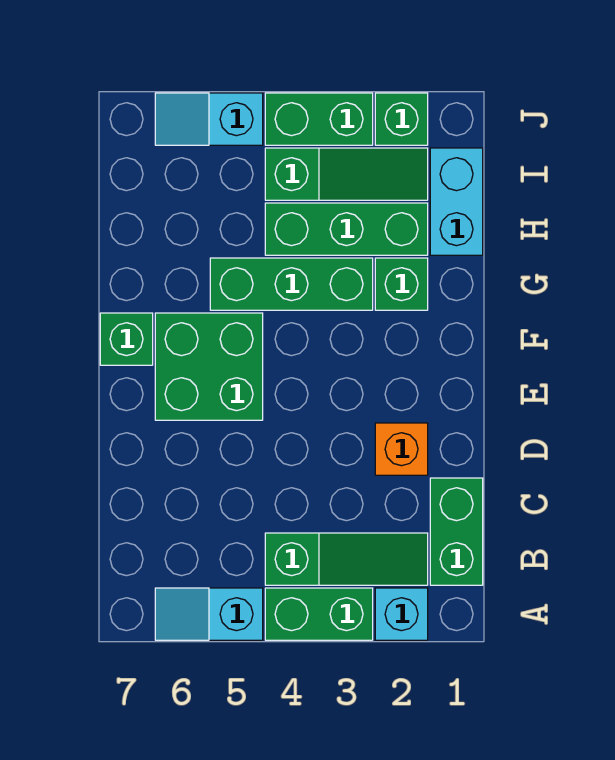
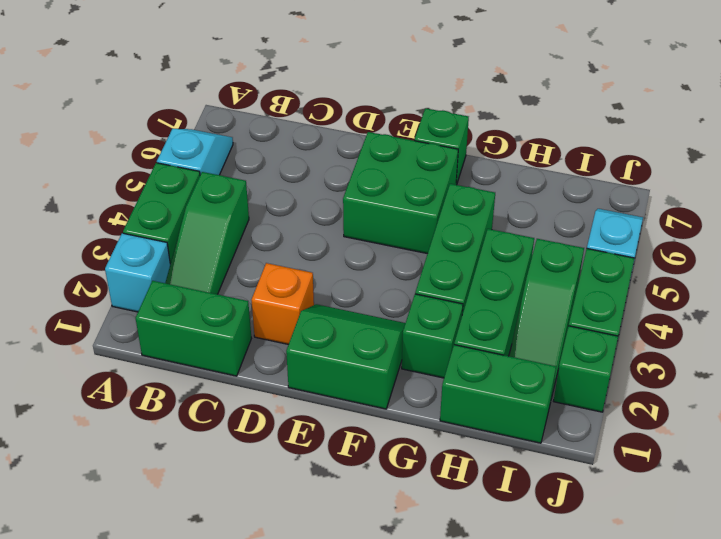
none -> green slope E1:F2 level 1 top 1
cyan brick H1:I1 level 1 -> green brick H1:I1 level 1

